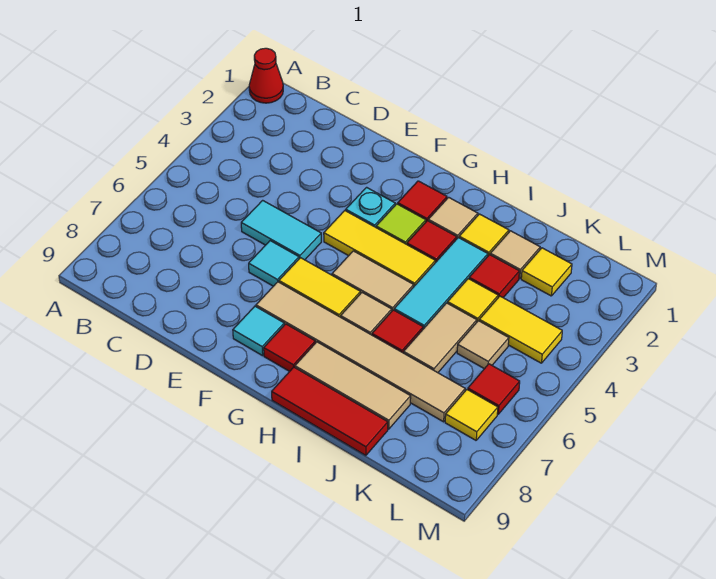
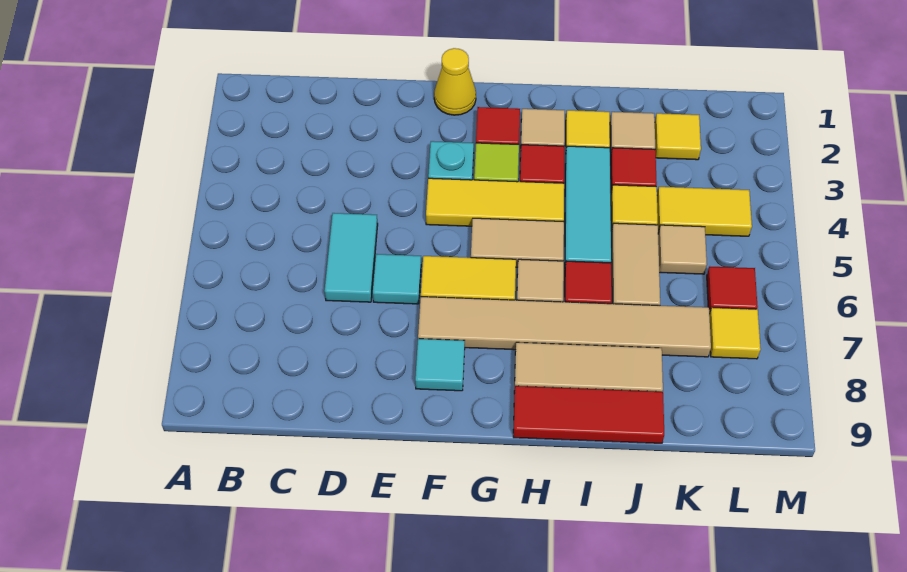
red cone A1 level 1 -> none
cyan tile D5:E5 level 1 -> cyan tile D5:D6 level 1
none -> yellow cone F1 level 1
red tile G8 level 1 -> none

